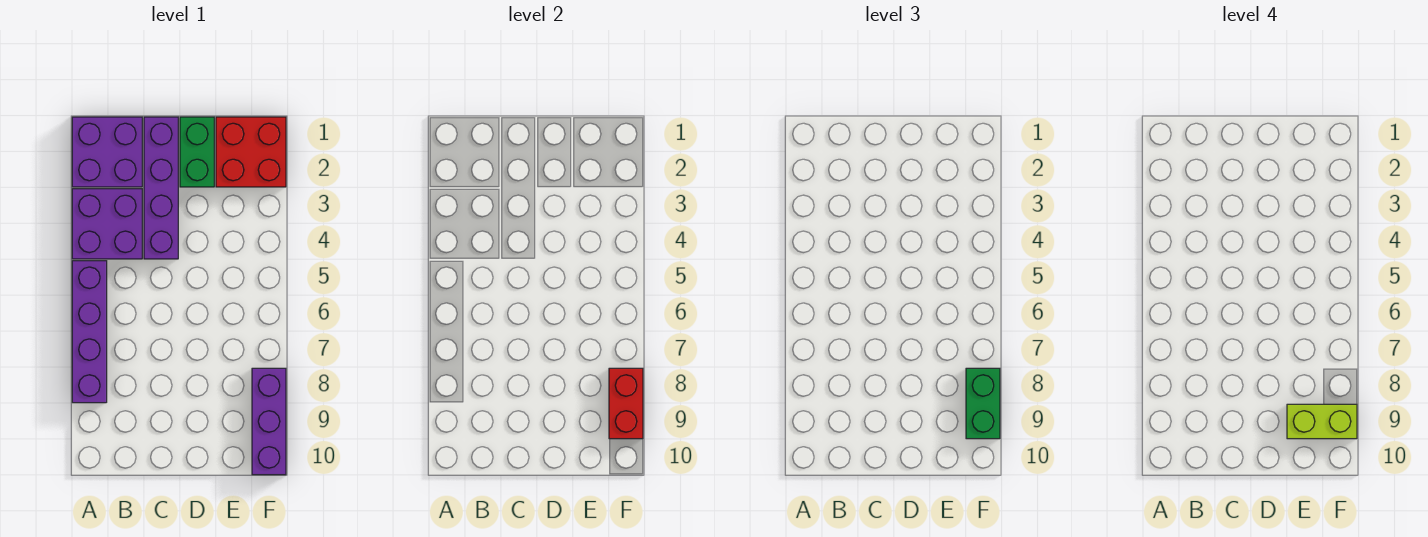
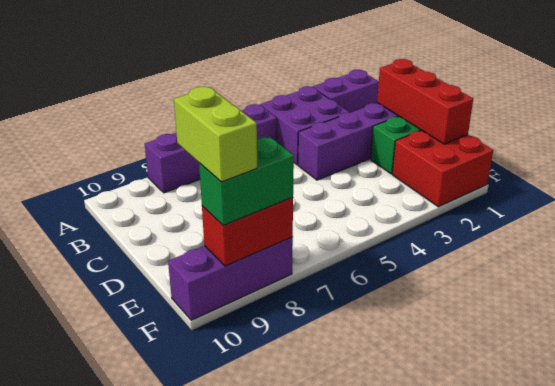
purple brick A1:B2 level 1 -> purple brick A1:A2 level 1
none -> red brick C1:E1 level 2

